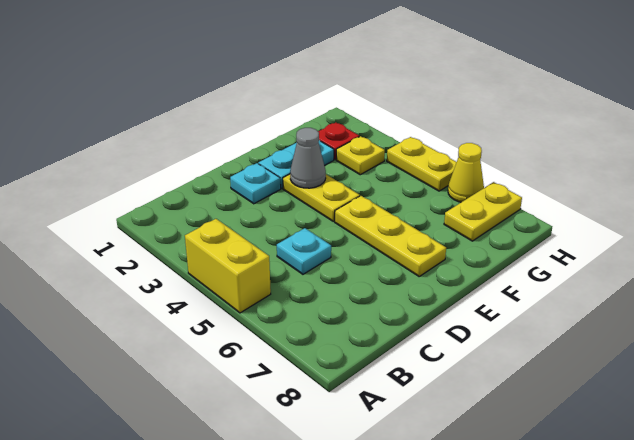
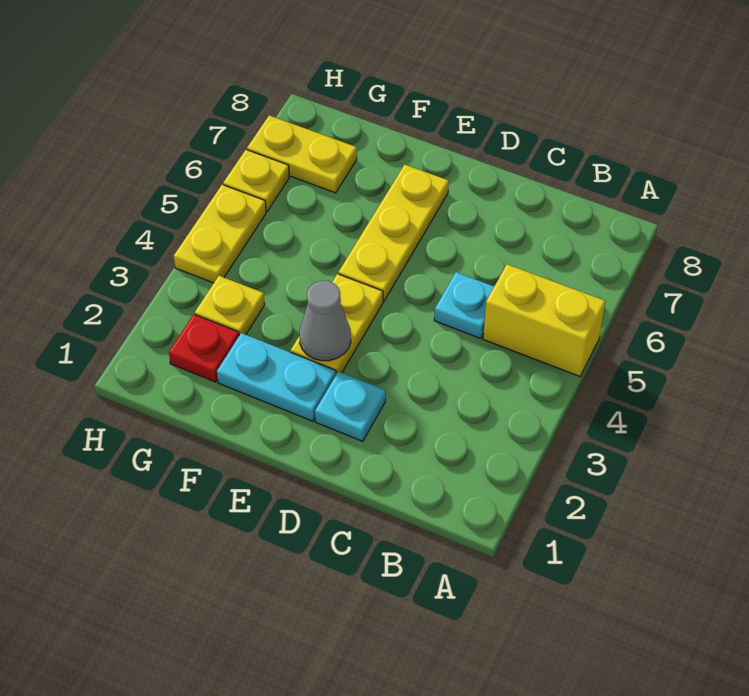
yellow brick A4:A5 level 1 -> yellow brick A5:B5 level 1
yellow cone H6 level 1 -> yellow plate H6 level 1

